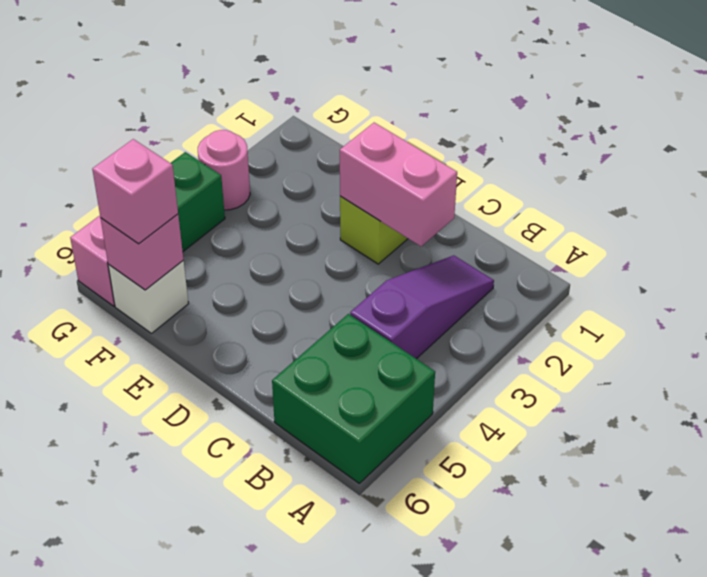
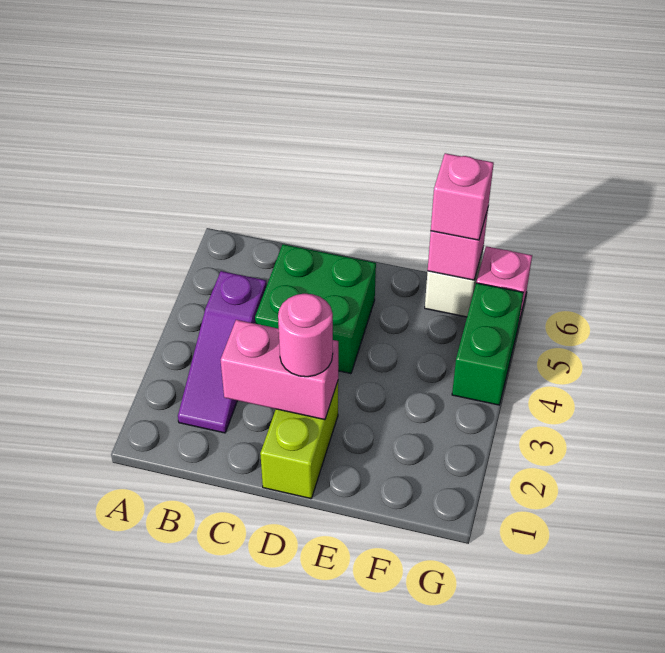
green brick A5:B6 level 1 -> green brick C4:D5 level 1
pink round brick G3 level 1 -> pink round brick D2 level 3

